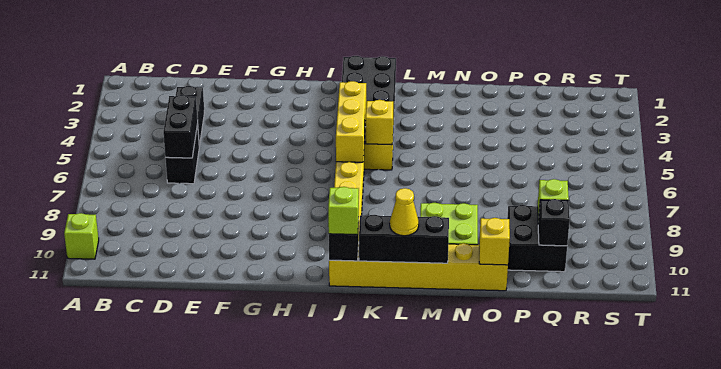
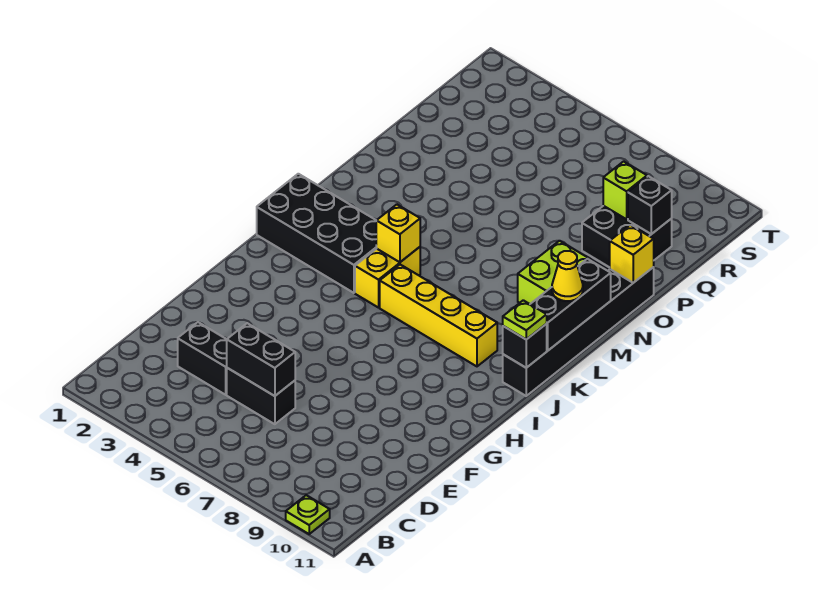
lime brick A10 level 1 -> lime plate A10 level 1
yellow brick J4:J6 level 2 -> none
yellow brick J11:O11 level 1 -> black brick J11:O11 level 1
lime brick J11 level 3 -> lime plate J11 level 3

